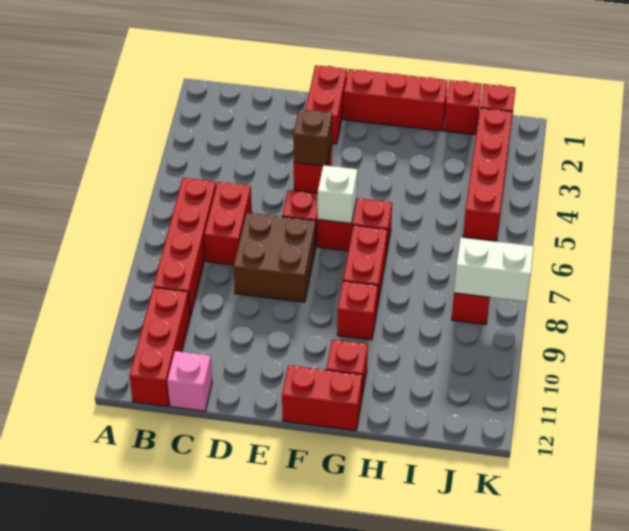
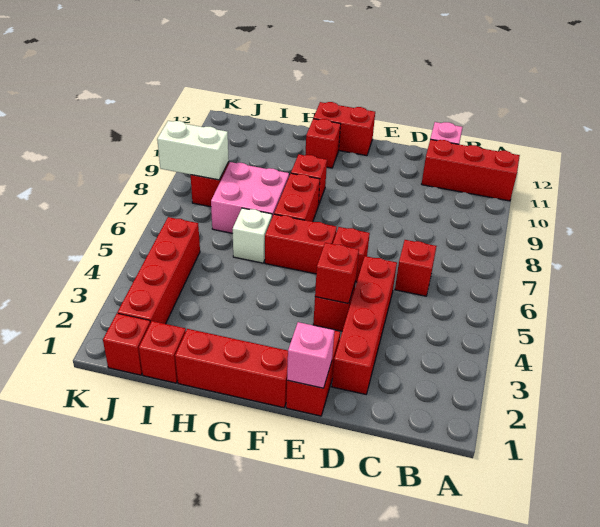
red brick B6:B9 level 1 -> red brick D2:D5 level 1
red brick B10:B12 level 1 -> red brick A11:C11 level 1
red brick C6:C7 level 1 -> red brick C6 level 1
brown brick D7:E8 level 1 -> none
none -> pink brick E1 level 2
brown brick E4 level 2 -> red brick E4 level 2
white brick F6 level 2 -> white brick H6 level 1
none -> pink brick H7:I8 level 1

